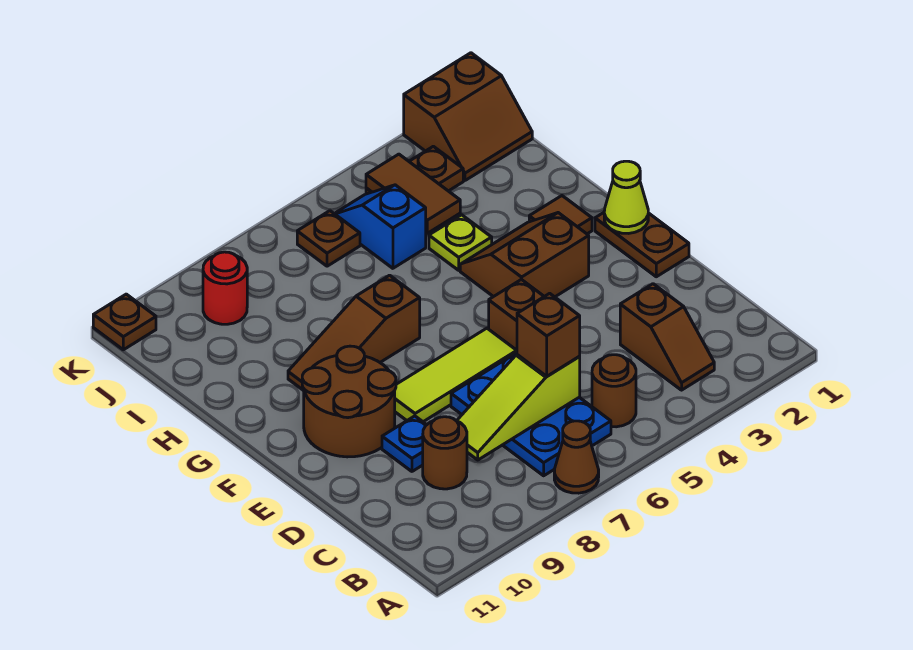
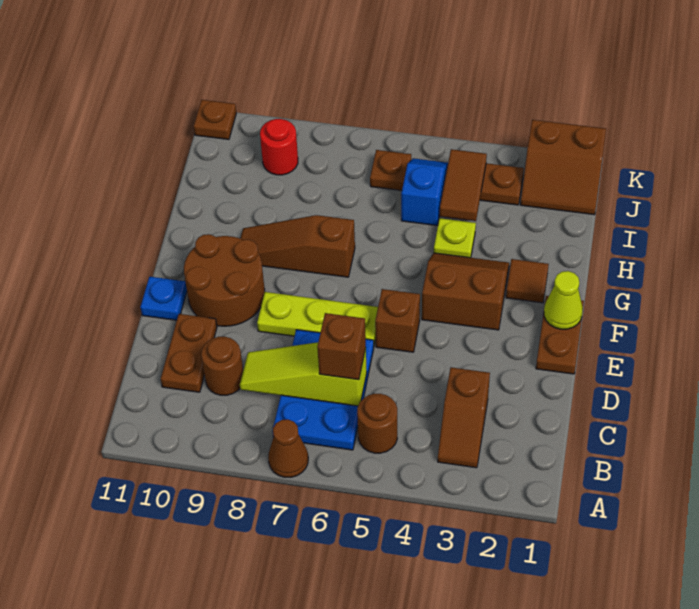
none -> brown plate C10:D10 level 1
blue plate D9 level 1 -> blue plate E11 level 1
lime tile E6:E8 level 1 -> lime plate E6:E8 level 1

